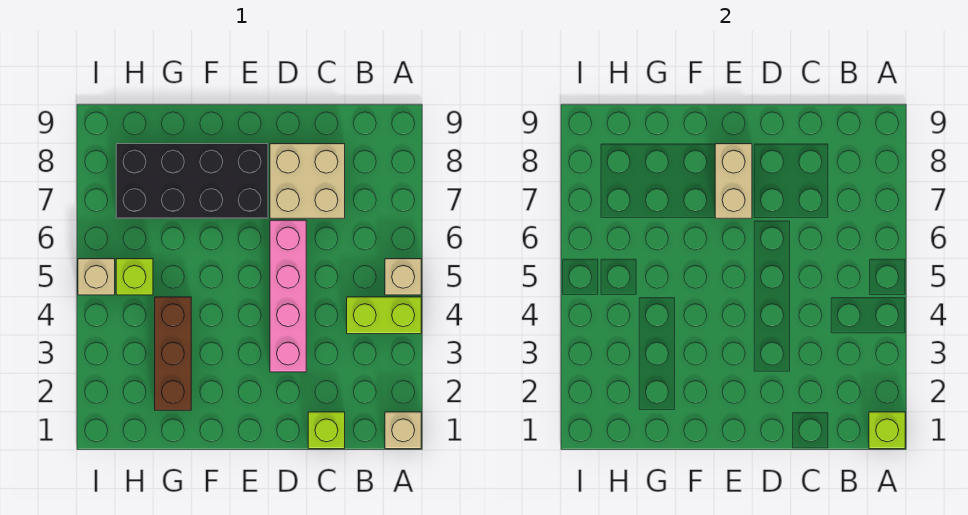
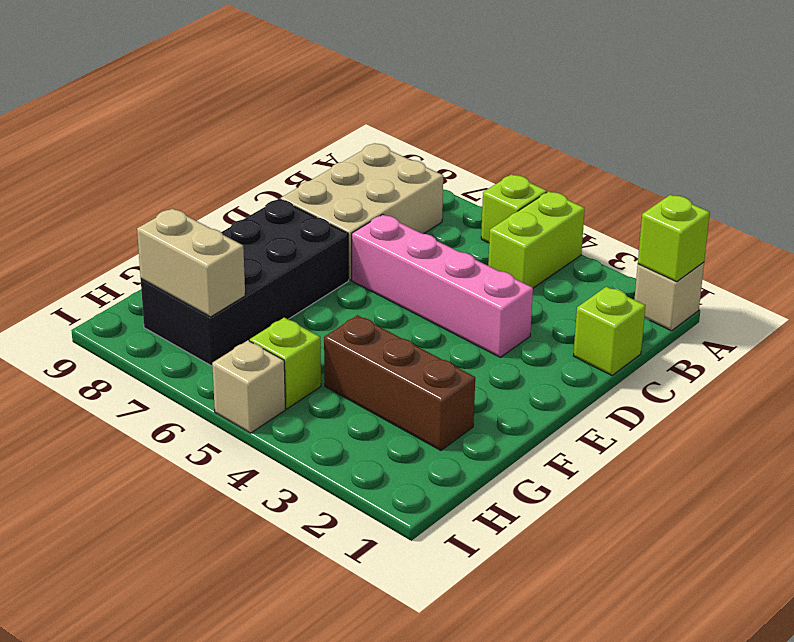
tan brick A5 level 1 -> lime brick A5 level 1
tan brick C7:D8 level 1 -> tan brick B7:D8 level 1
tan brick E7:E8 level 2 -> tan brick H7:H8 level 2

